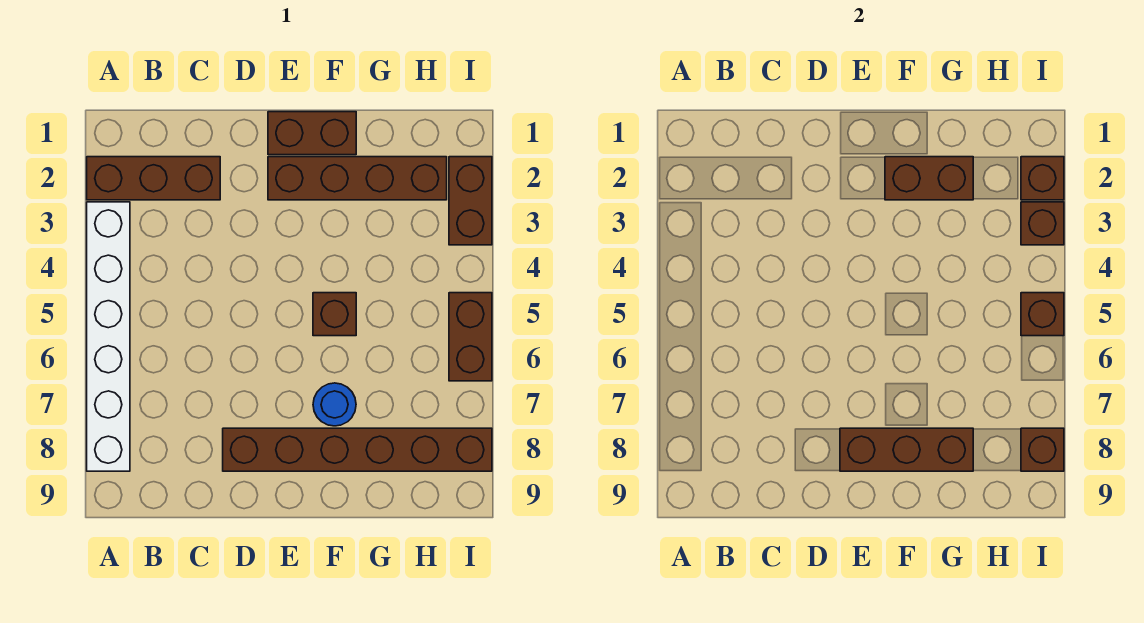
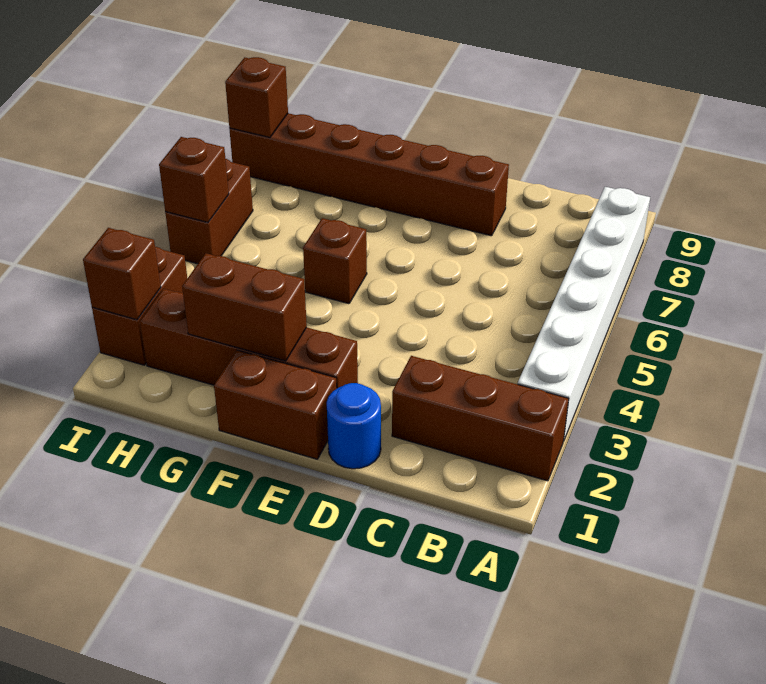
brown brick E8:G8 level 2 -> none
blue round brick F7 level 1 -> blue round brick D1 level 1
brown brick I3 level 2 -> none

